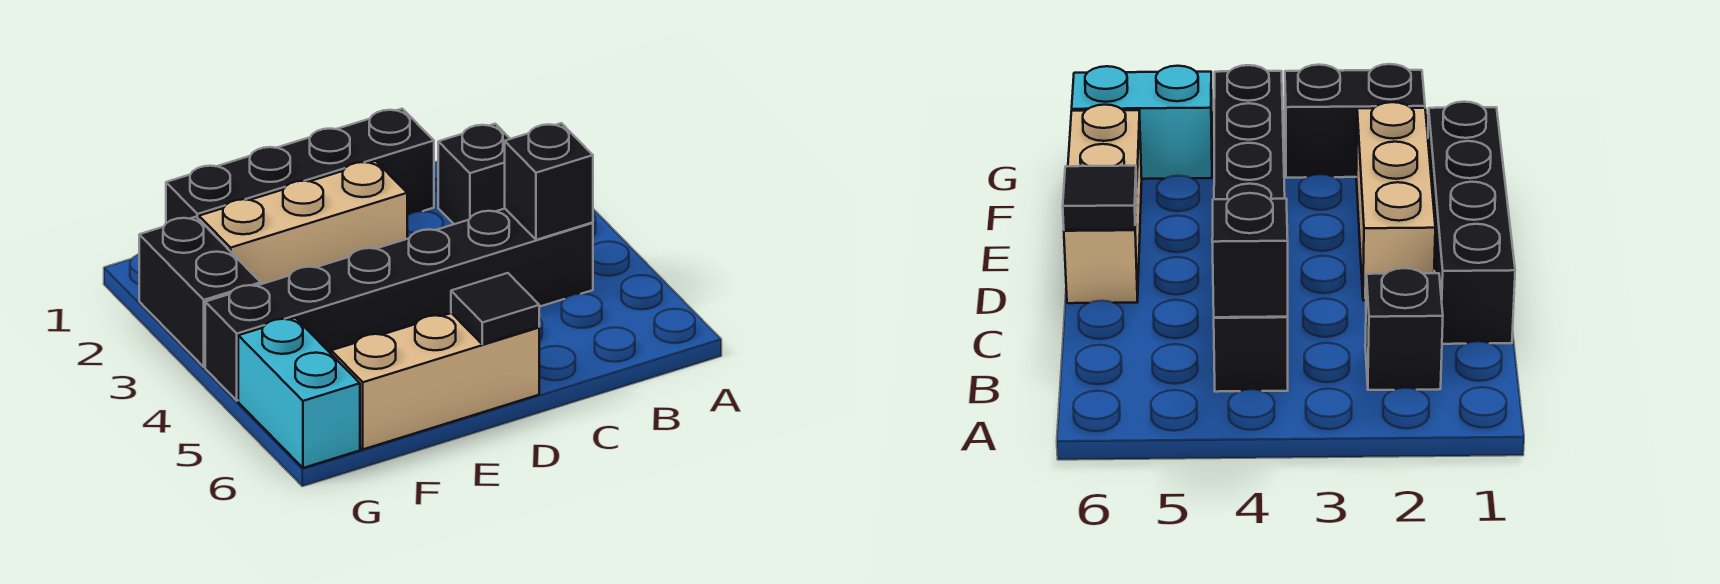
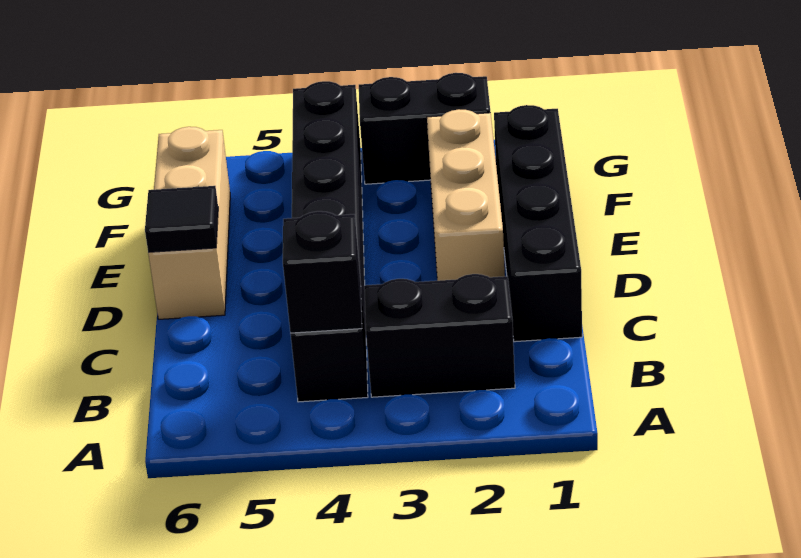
black brick B2 level 1 -> black brick B2:B3 level 1
cyan brick G5:G6 level 1 -> none

